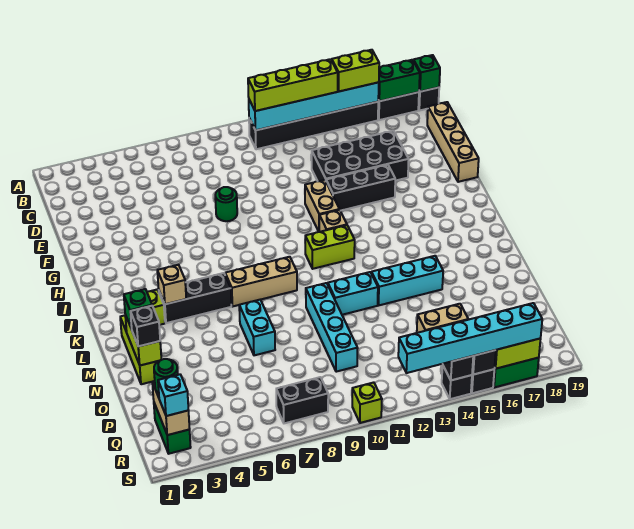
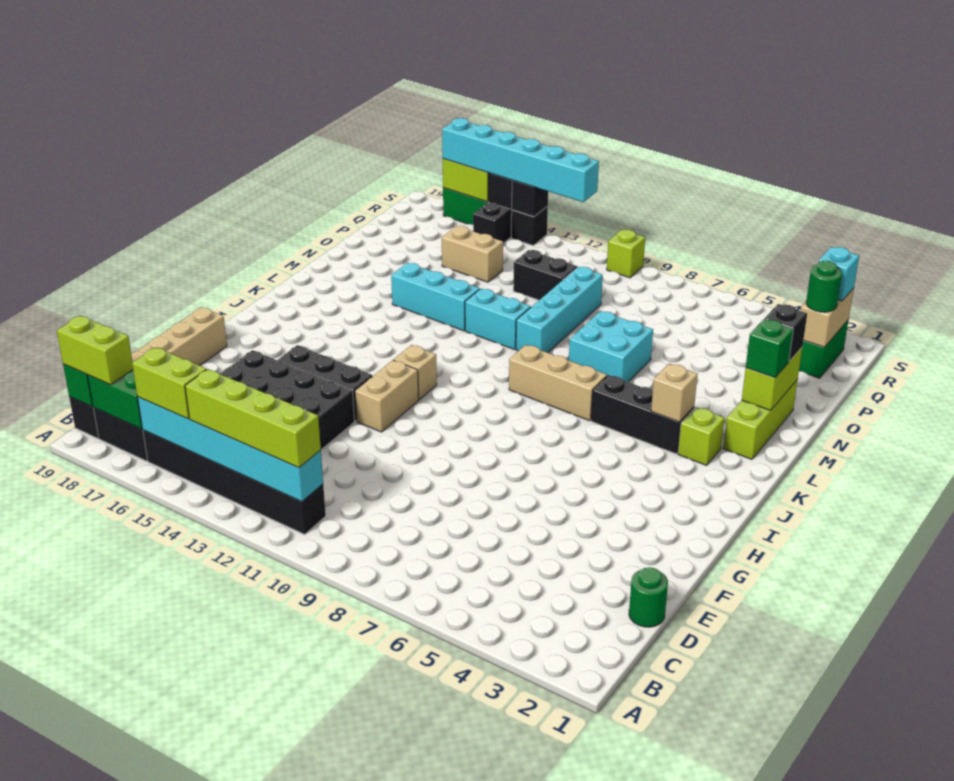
green round brick F8 level 1 -> green round brick D1 level 1
lime brick J11:J12 level 1 -> lime brick B18:B19 level 3
cyan brick M7:N7 level 1 -> cyan brick M7:N8 level 1
black brick R7:R8 level 1 -> black brick P11:P12 level 1

